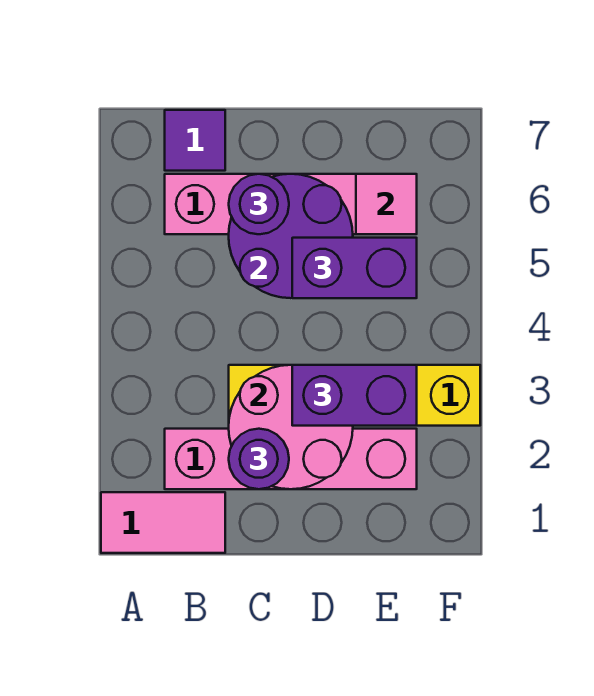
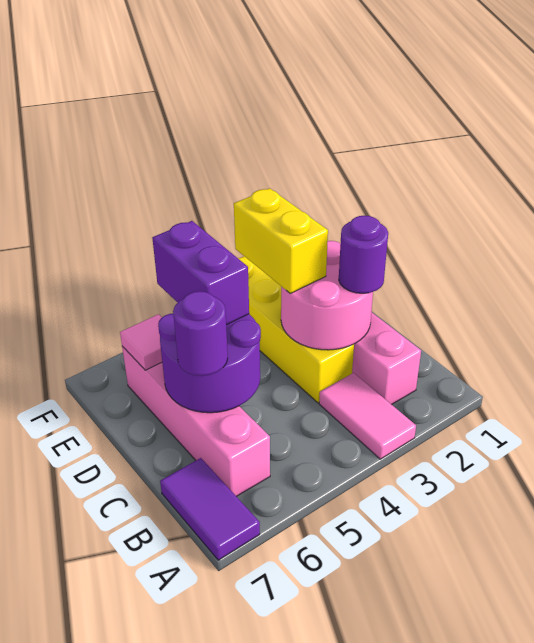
pink tile A1:B1 level 1 -> pink tile A3:B3 level 1
purple tile B7 level 1 -> purple tile A7:B7 level 1
purple brick D3:E3 level 3 -> yellow brick D3:E3 level 3

